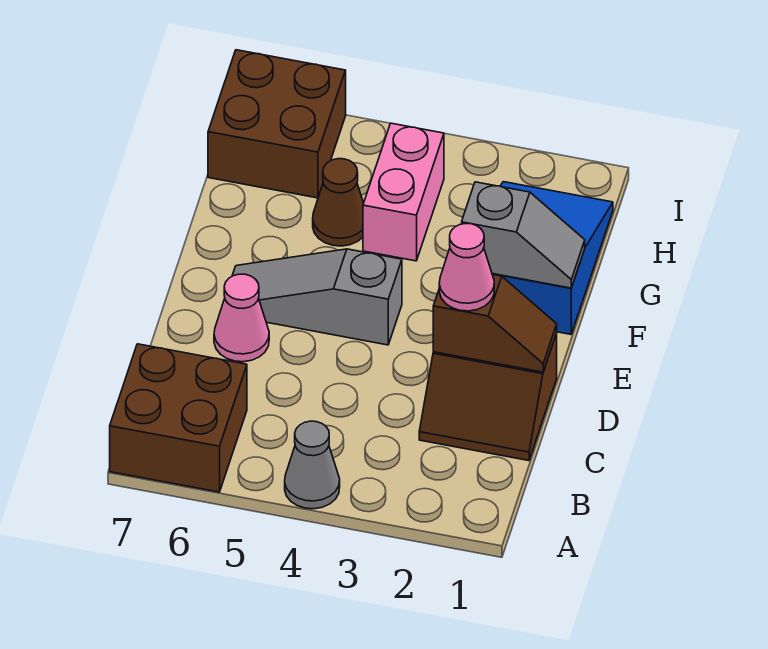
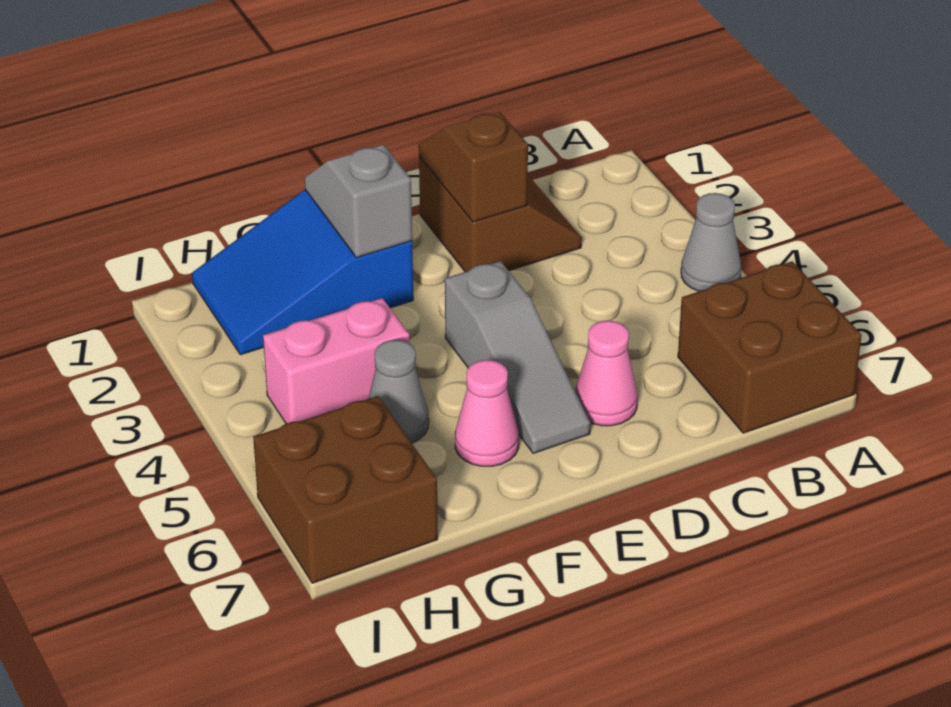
pink cone D2 level 3 -> pink cone F6 level 1
brown cone G5 level 1 -> grey cone G5 level 1

